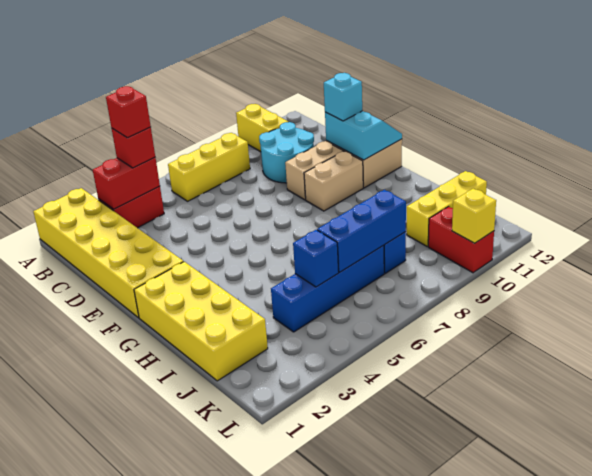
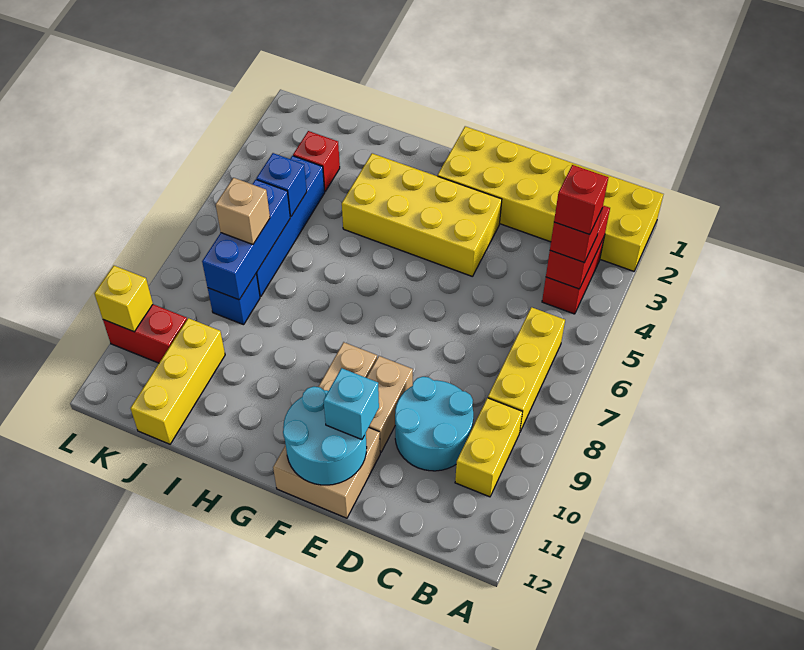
yellow brick A10:B10 level 1 -> yellow brick B9:B10 level 1
cyan slope E11:F12 level 2 top 11 -> cyan round brick E11:F12 level 2
yellow brick G1:J2 level 1 -> yellow brick E3:H4 level 1
none -> red brick J3 level 1
none -> tan brick J7 level 3

